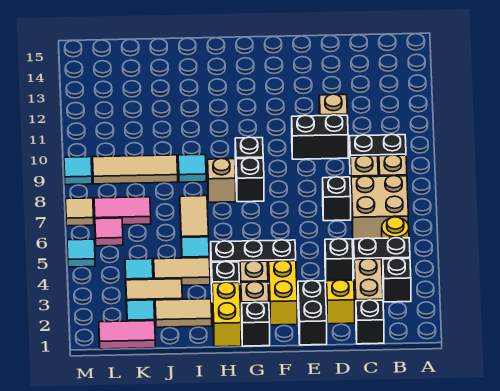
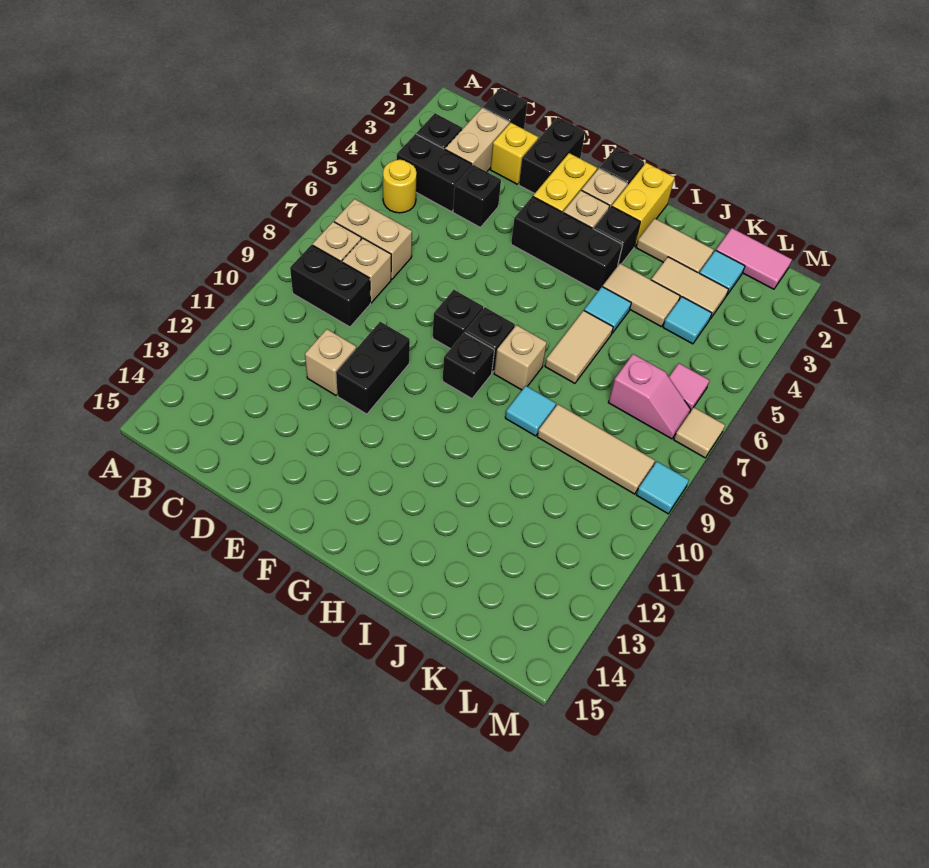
tan brick B6:C7 level 1 -> tan brick B7:C7 level 1
black brick D7 level 1 -> black brick F8 level 1
black brick D10:E10 level 1 -> black brick E10:E11 level 1
pink tile K7:L7 level 1 -> pink slope K7:L7 level 1 top K
cyan tile M5 level 1 -> none

